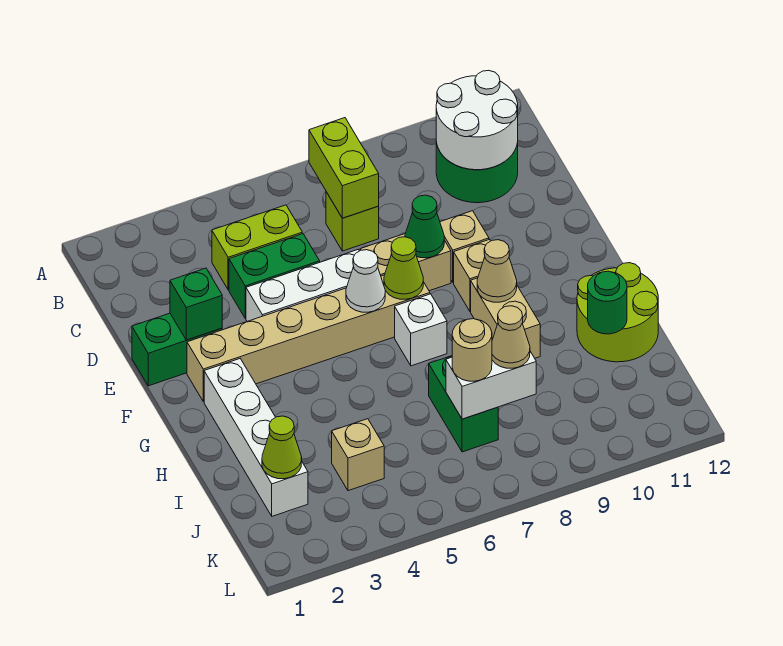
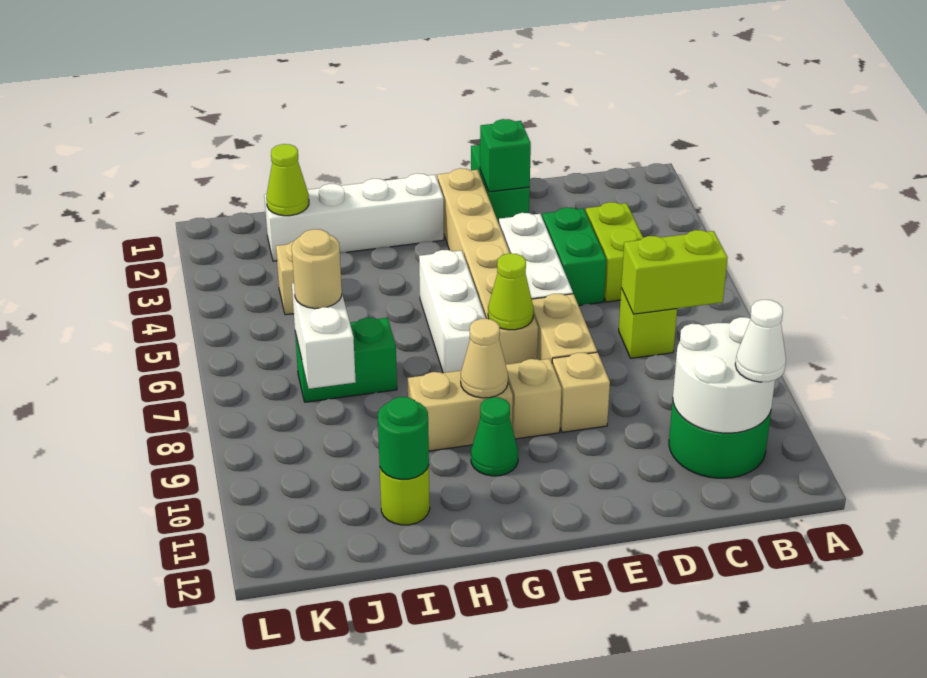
green cone E8 level 2 -> green cone G10 level 1
white cone F6 level 2 -> white cone B11 level 3
white brick G7 level 1 -> white brick G5:G7 level 1
lime round brick H11:I12 level 1 -> lime round brick I11 level 1
tan cone J8 level 3 -> none

